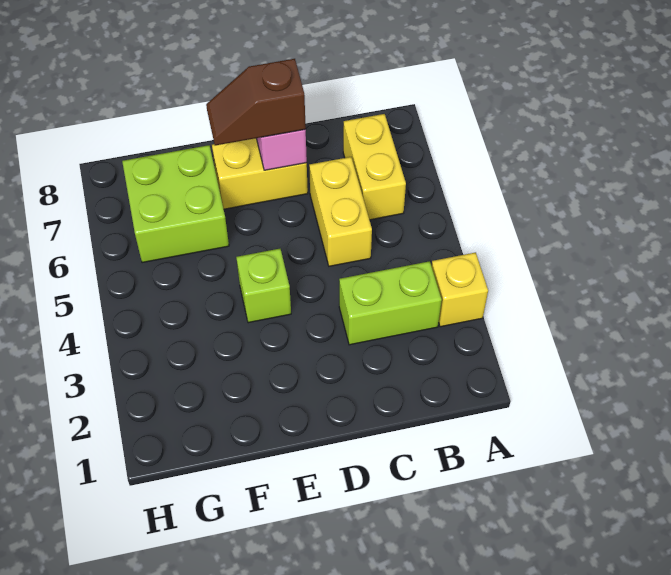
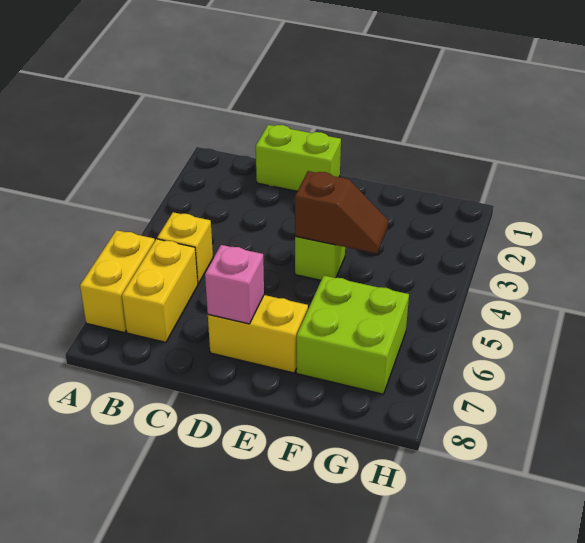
yellow brick A3 level 1 -> yellow brick B5 level 1
lime brick B3:C3 level 1 -> lime brick C1:D1 level 1
yellow brick C5:C6 level 1 -> yellow brick A6:A7 level 1
brown slope D7:E7 level 3 top D -> brown slope E4:F4 level 2 top E

